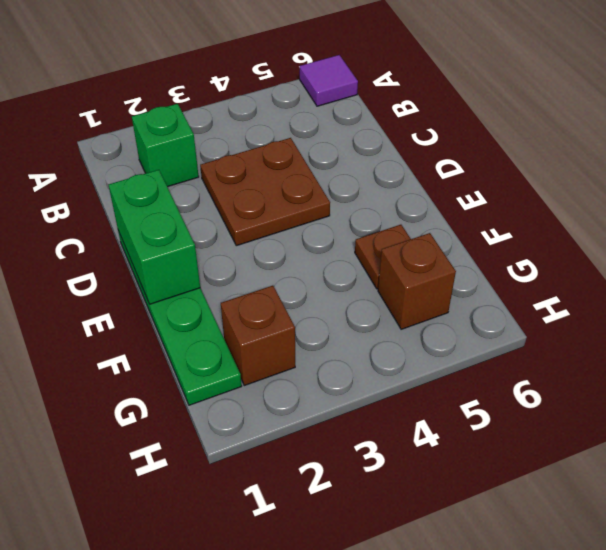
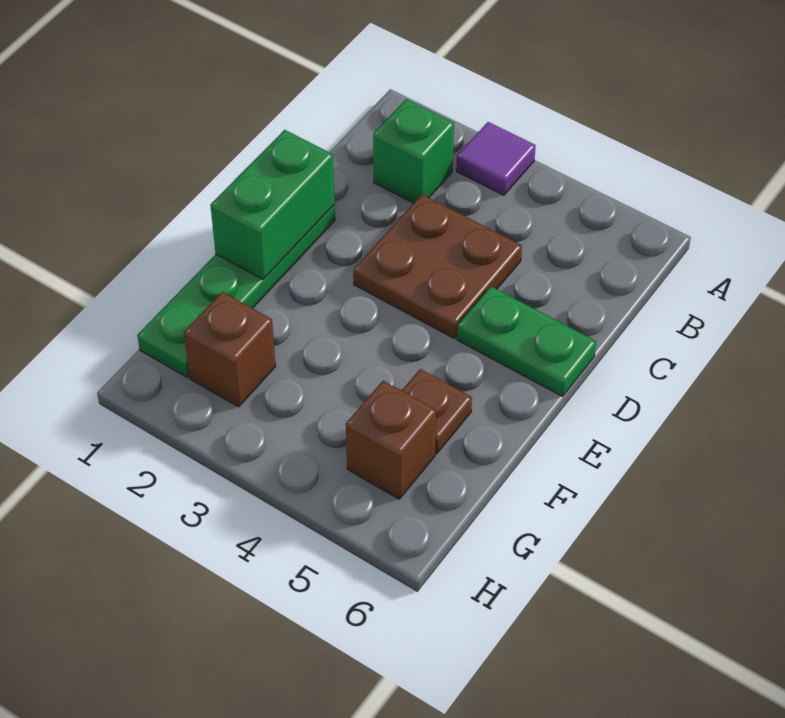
purple tile A6 level 1 -> purple tile A3 level 1
none -> green plate D5:D6 level 1

